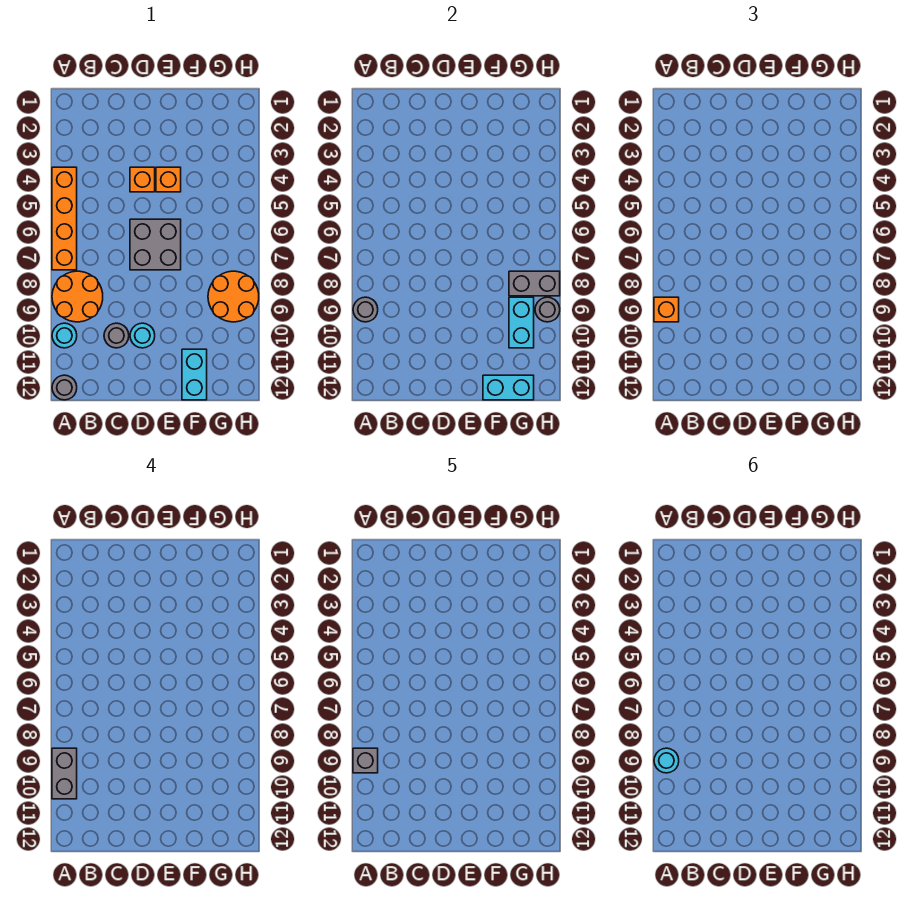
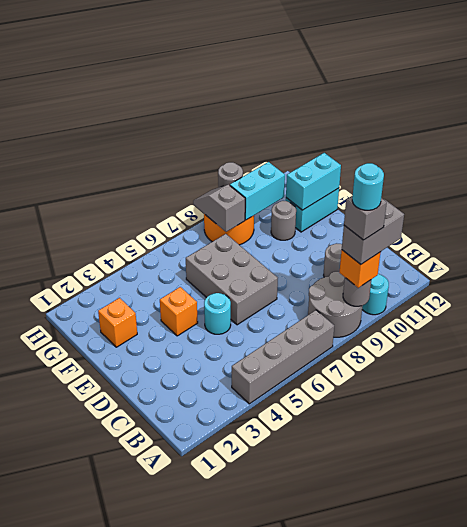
orange brick A4:A7 level 1 -> grey brick A4:A7 level 1
orange round brick A8:B9 level 1 -> grey round brick A8:B9 level 1
grey round brick A12 level 1 -> grey round brick F10 level 1
orange brick D4 level 1 -> orange brick F2 level 1
grey brick D6:E7 level 1 -> grey brick D6:F7 level 1
cyan round brick D10 level 1 -> cyan round brick D5 level 1
cyan brick F12:G12 level 2 -> cyan brick F11:F12 level 2
grey brick G8:H8 level 2 -> grey slope G8:H8 level 2 top G

